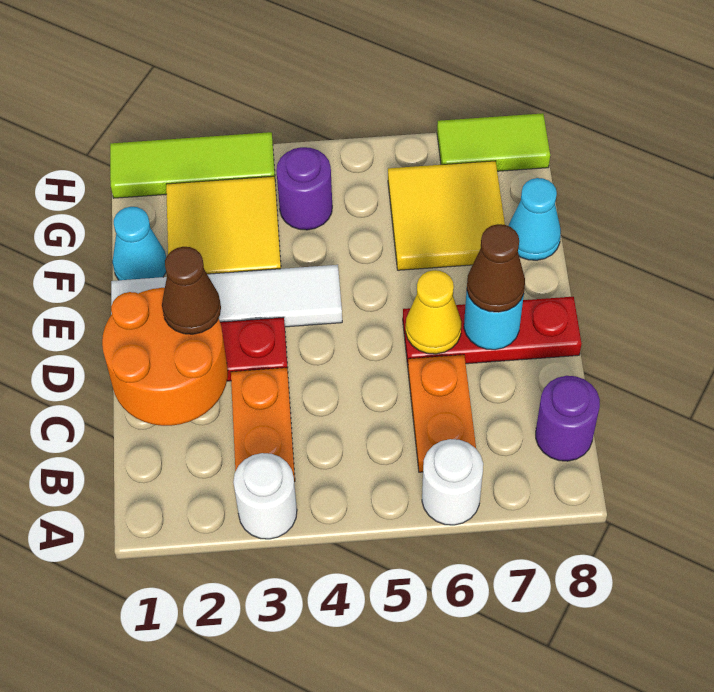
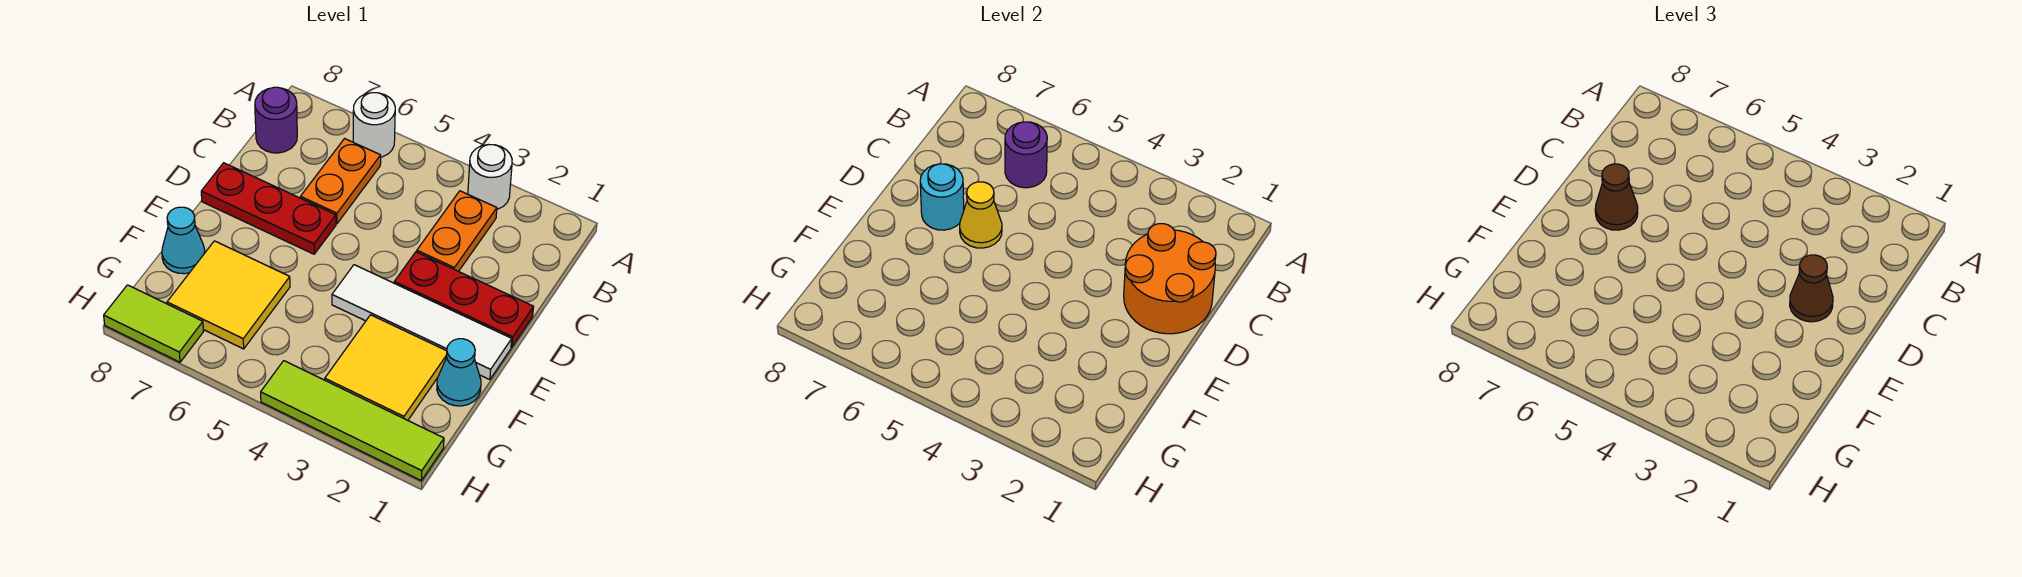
purple round brick G4 level 1 -> purple round brick B6 level 2
lime tile H1:H3 level 1 -> lime tile H1:H4 level 1

